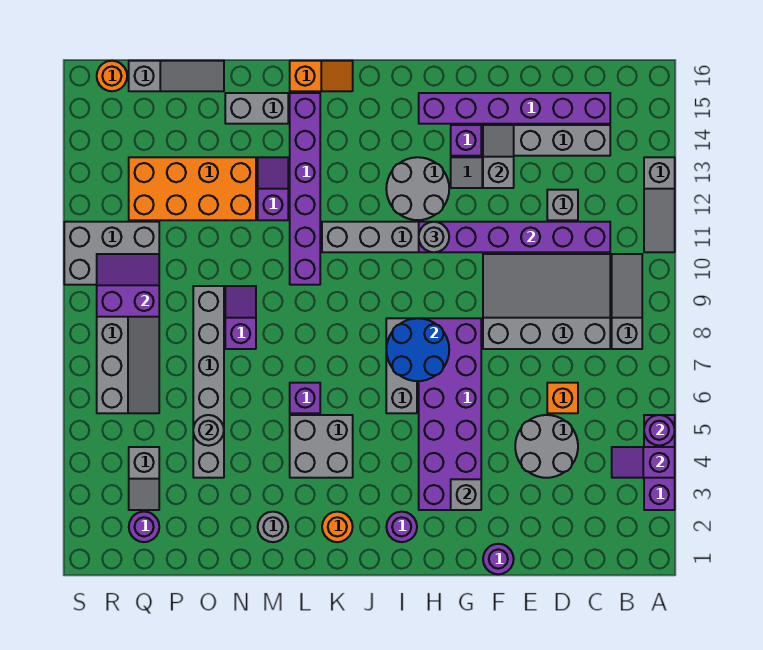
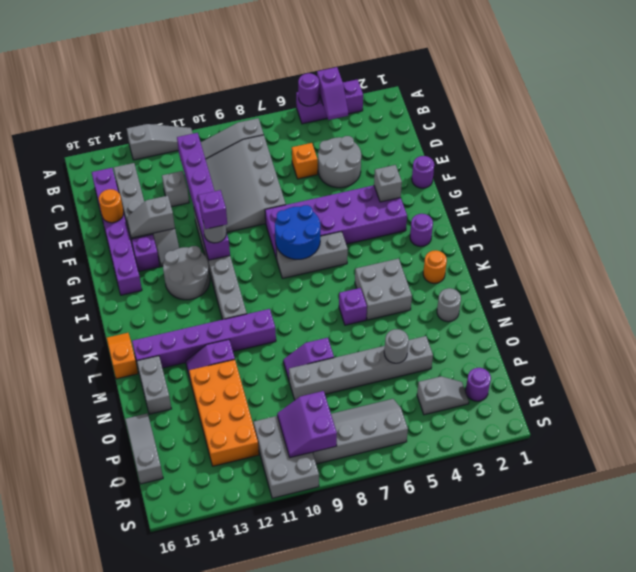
none -> purple brick H11 level 4
orange round brick R16 level 1 -> orange round brick E15 level 2

